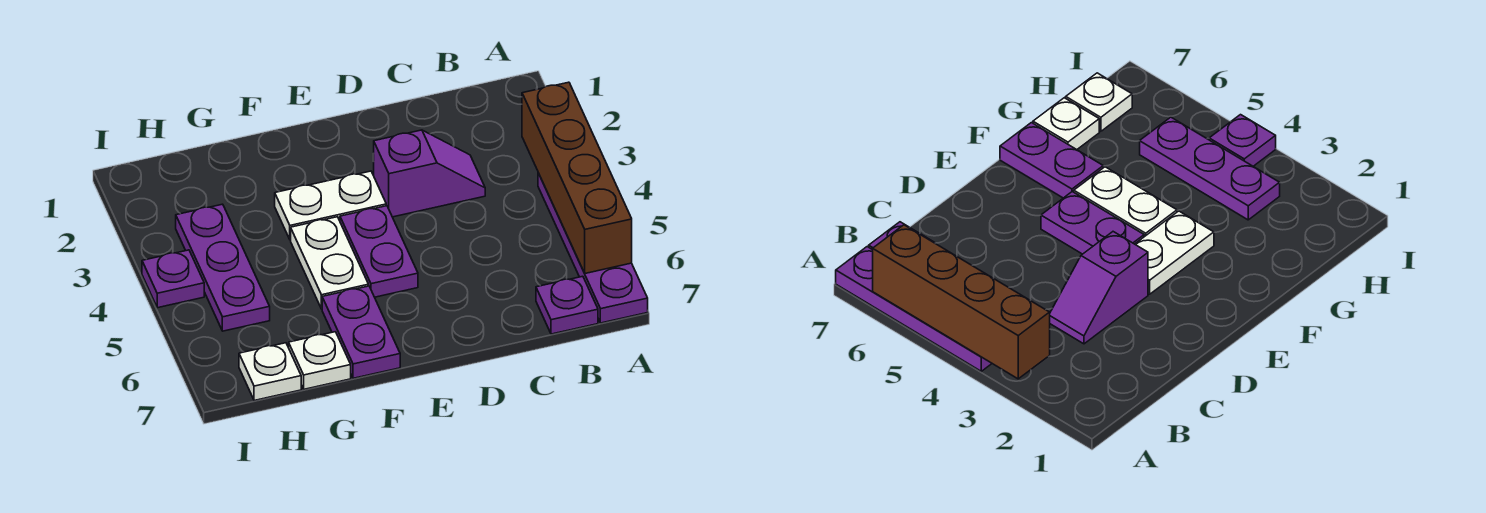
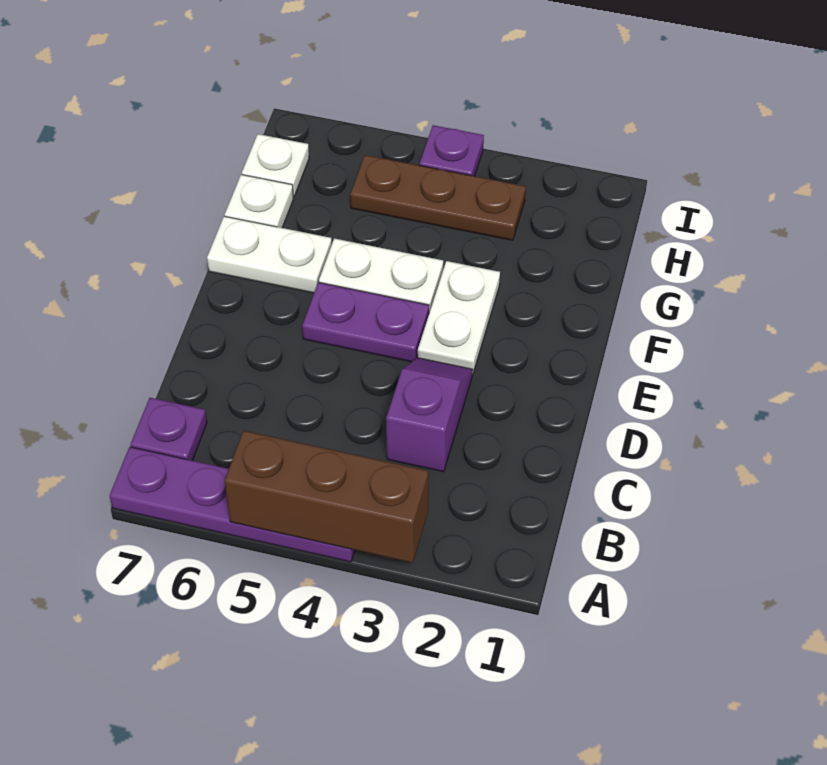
brown brick A3:A6 level 2 -> brown brick A3:A5 level 2
purple slope C3:D3 level 1 top D -> purple slope C3:D3 level 1 top C
purple plate F6:F7 level 1 -> white plate F6:F7 level 1
purple plate H3:H5 level 1 -> brown plate H3:H5 level 1

